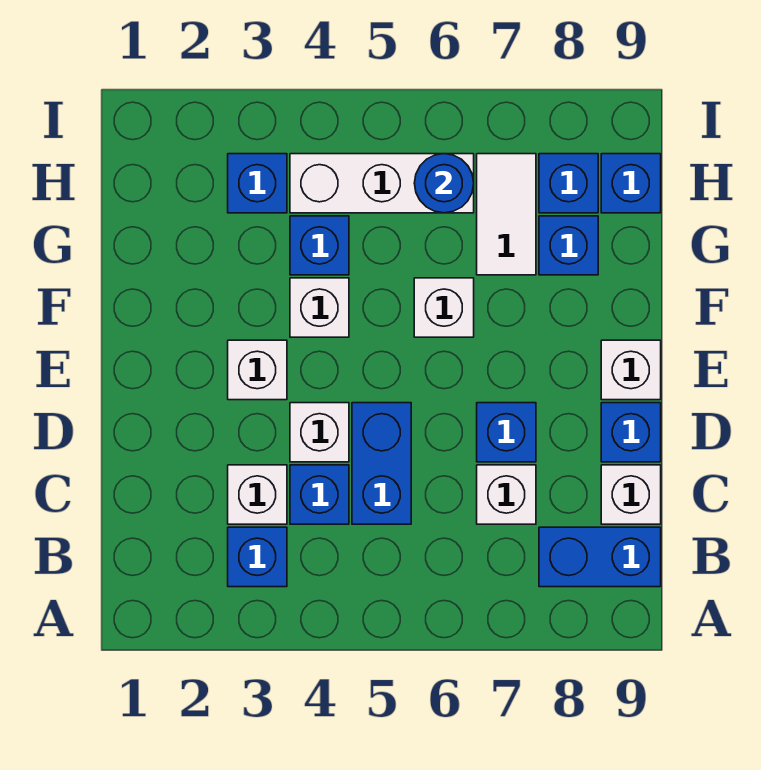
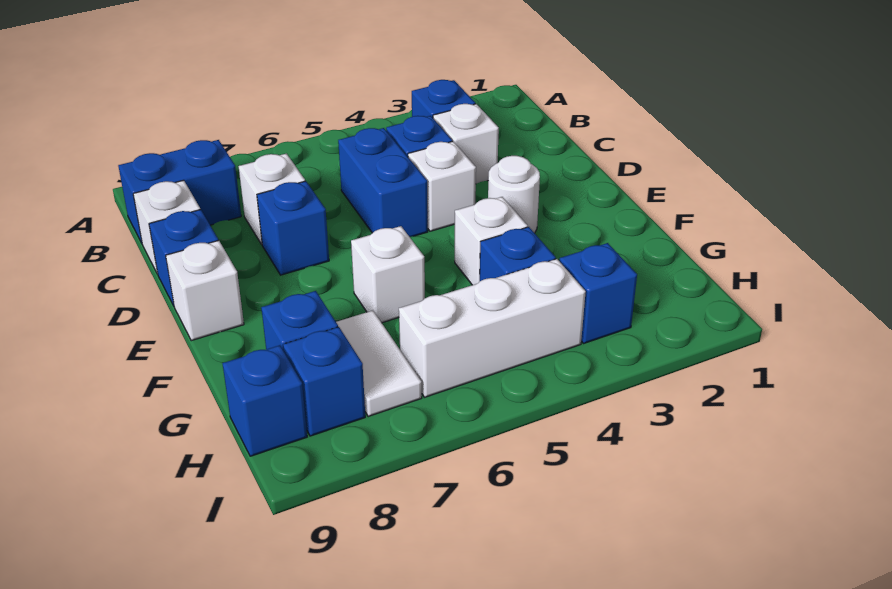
white brick E3 level 1 -> white round brick E3 level 1
blue round brick H6 level 2 -> none

